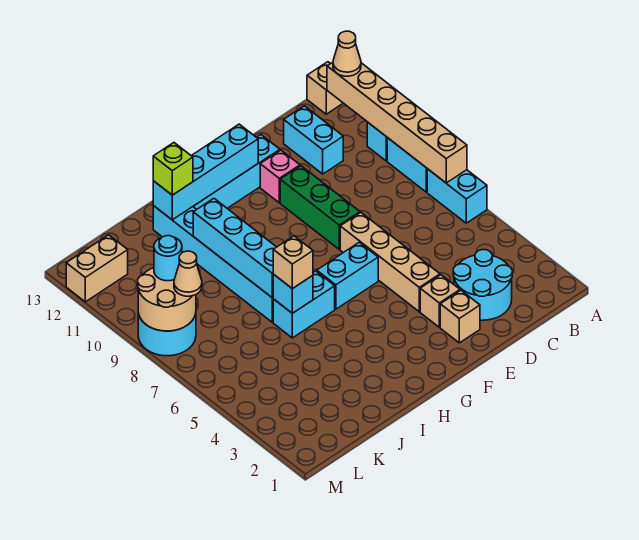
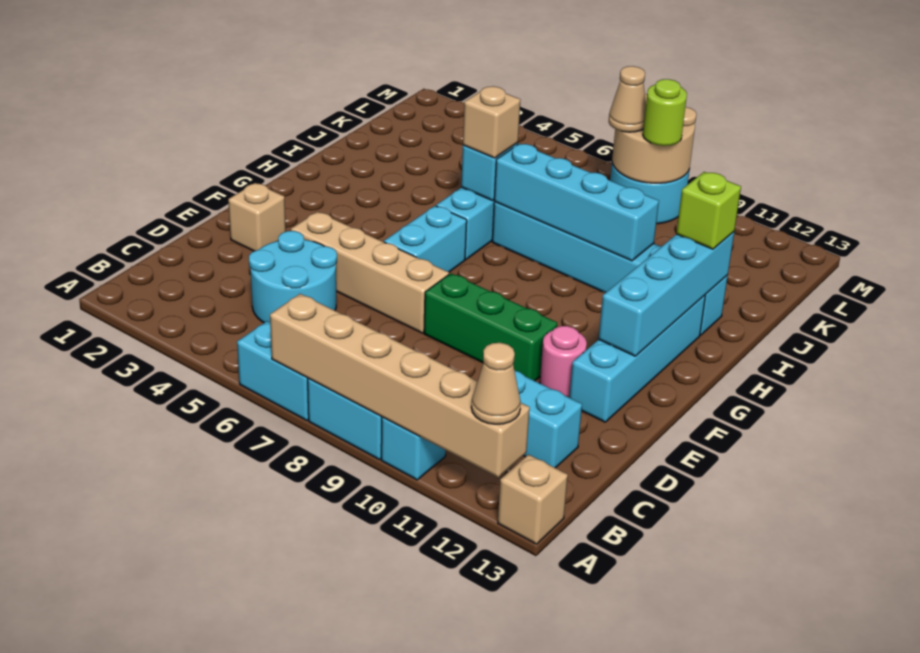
cyan round brick C2:D3 level 1 -> cyan round brick C4:D5 level 1
tan brick E3 level 1 -> none
pink brick E11 level 1 -> pink round brick E11 level 1
cyan round brick L9 level 3 -> lime round brick L9 level 3
tan brick L12:M12 level 1 -> none

